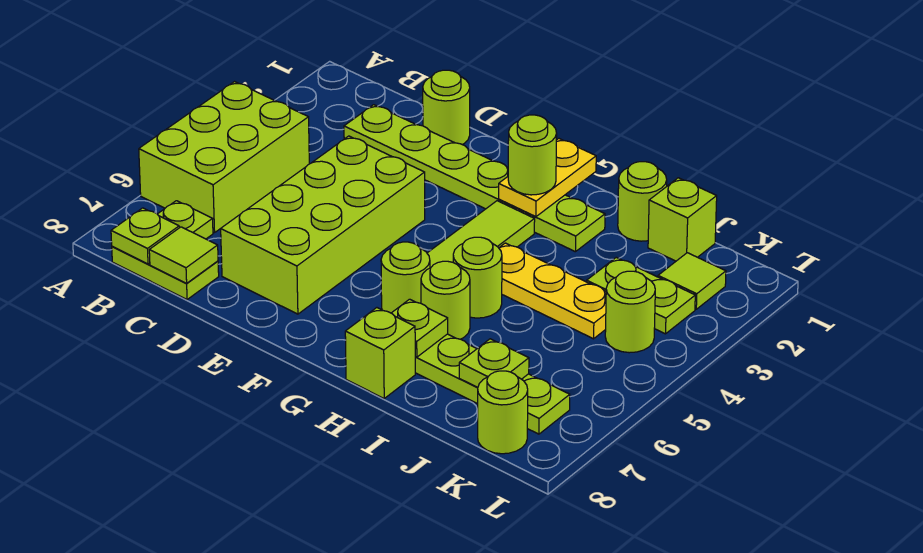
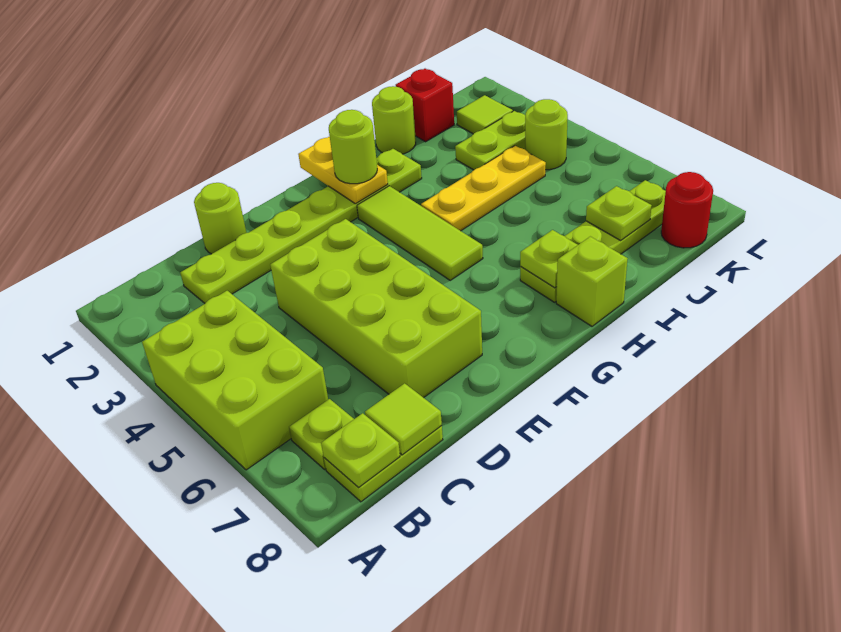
lime round brick G6 level 1 -> none
lime round brick H5 level 1 -> none
lime round brick H6 level 1 -> none
lime brick J1 level 1 -> red brick J1 level 1
lime round brick K8 level 1 -> red round brick K8 level 1

